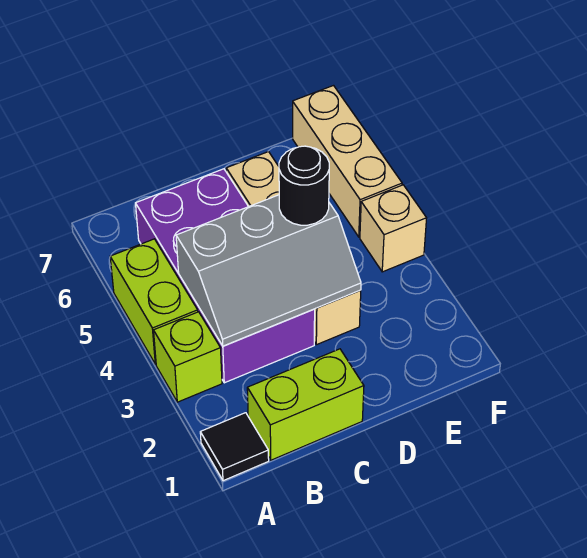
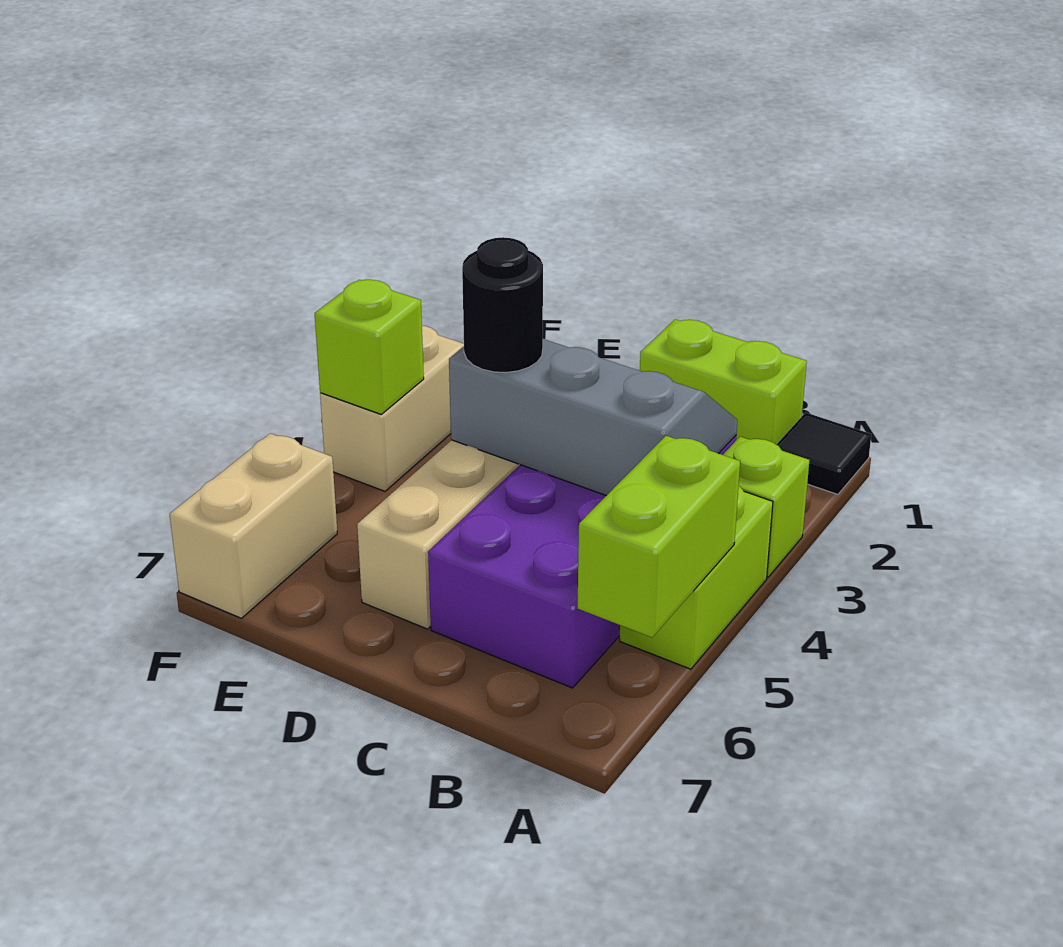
none -> lime brick A5:A6 level 2
tan brick F4 level 1 -> tan brick F3:F4 level 1
none -> lime brick F4 level 2
tan brick F5:F7 level 1 -> tan brick F6:F7 level 1

